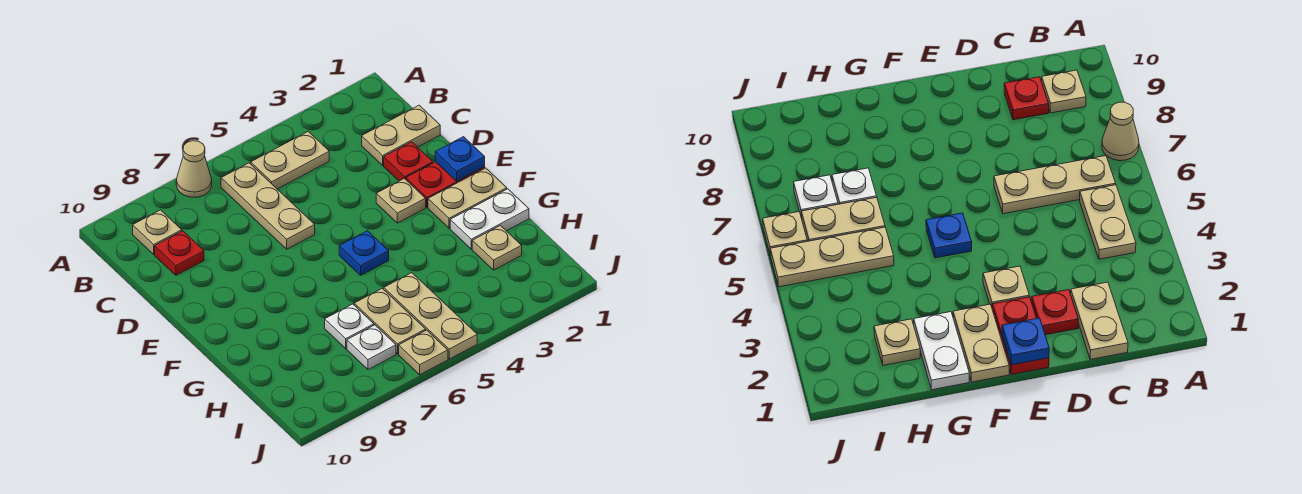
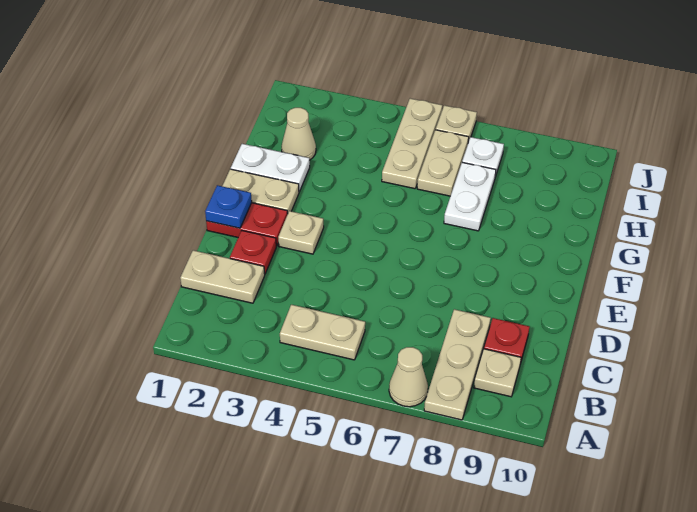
tan plate B6:D6 level 1 -> tan plate A8:C8 level 1
blue plate F5 level 1 -> none
tan plate H2 level 1 -> tan cone H2 level 1
white plate H7 level 1 -> white plate G7:H7 level 1

